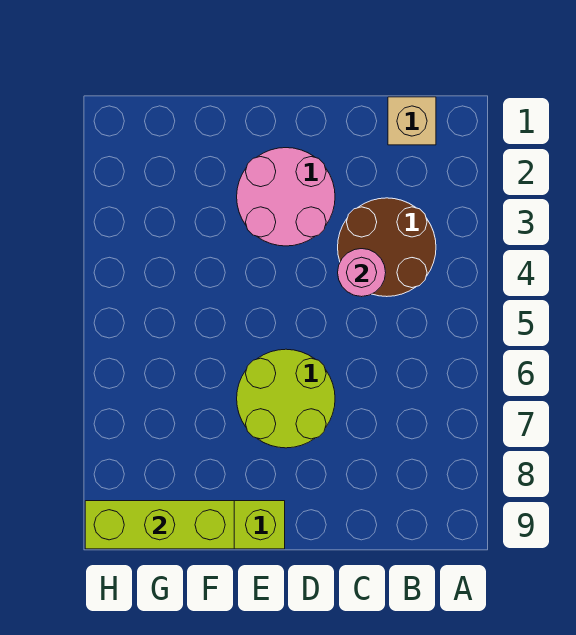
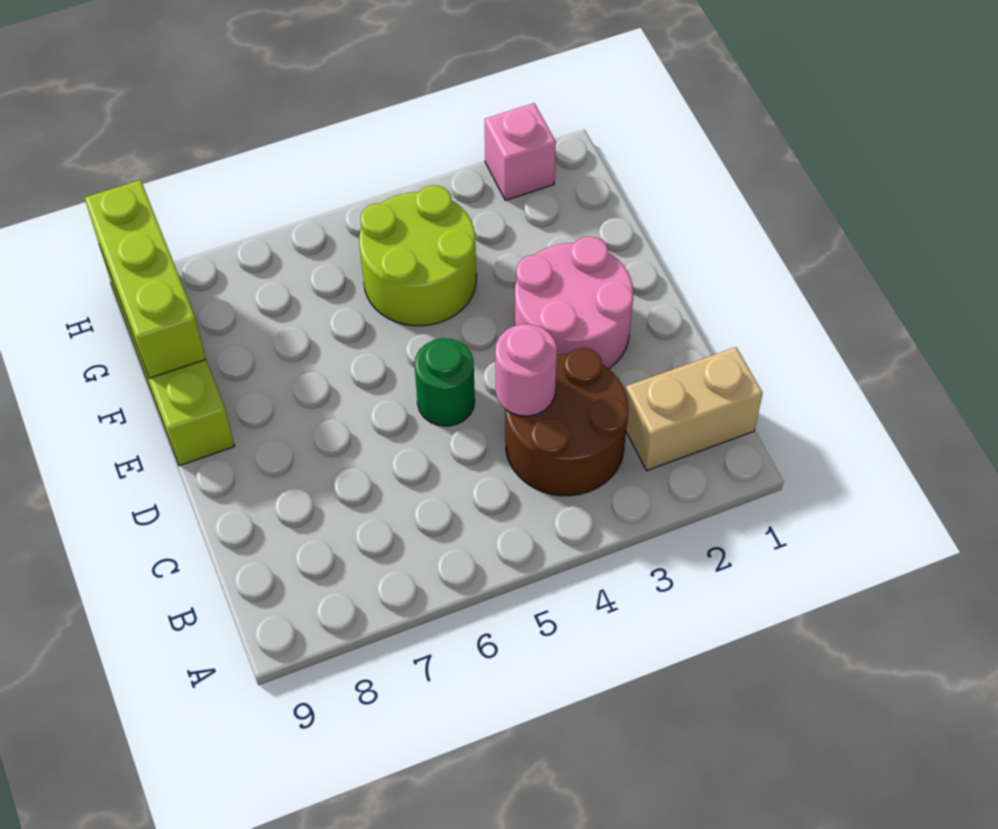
tan brick B1 level 1 -> tan brick B1:B2 level 1
none -> green round brick D5 level 1
lime round brick D6:E7 level 1 -> lime round brick F4:G5 level 1
none -> pink brick H2 level 1

